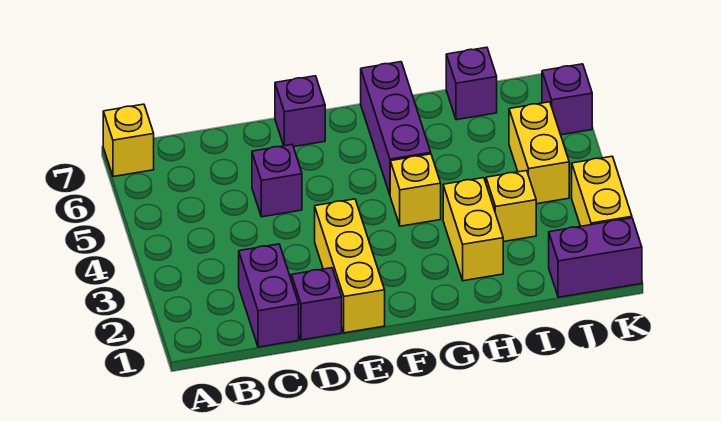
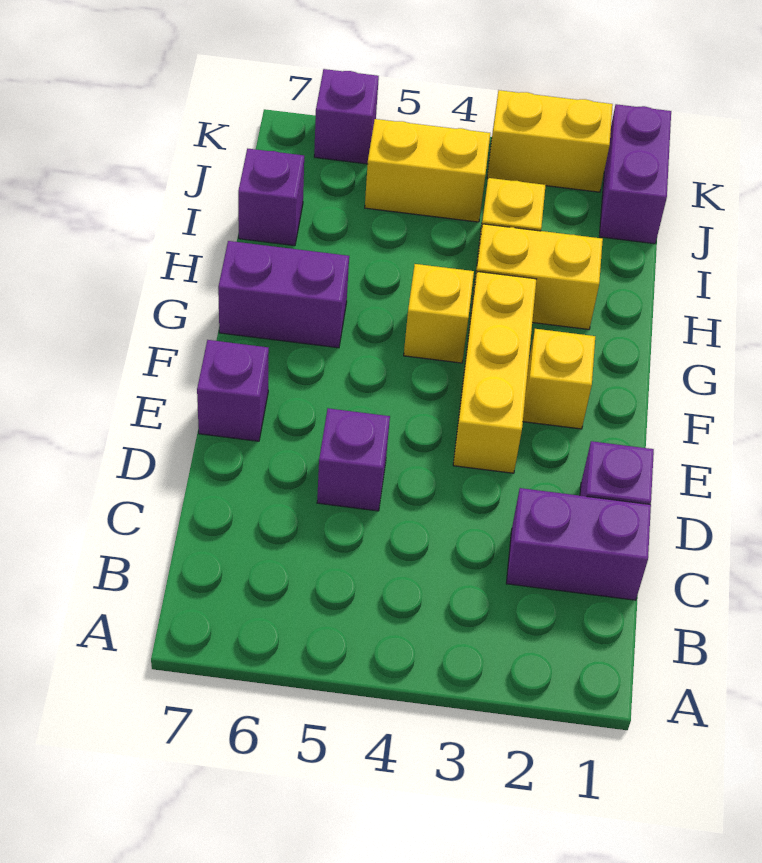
yellow brick A7 level 1 -> yellow brick F2 level 1
yellow brick E1:E3 level 1 -> yellow brick E3:G3 level 1
purple brick G5:G7 level 1 -> purple brick G6:G7 level 1

